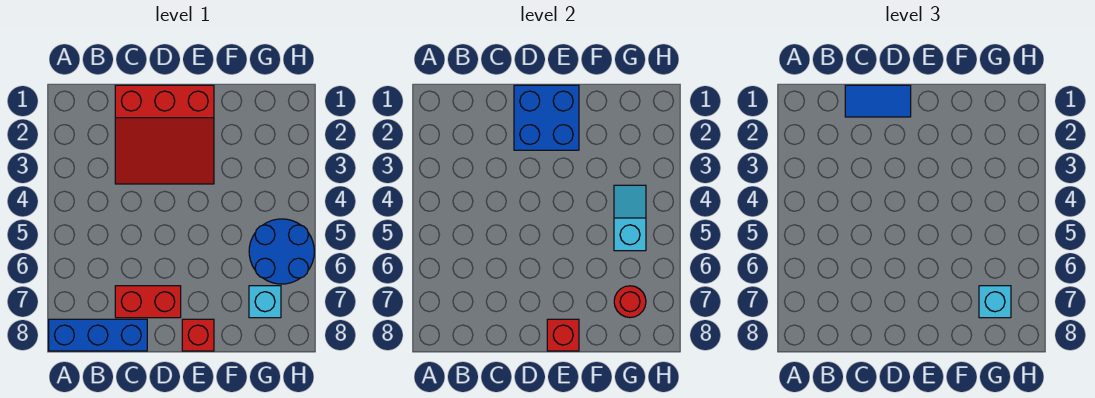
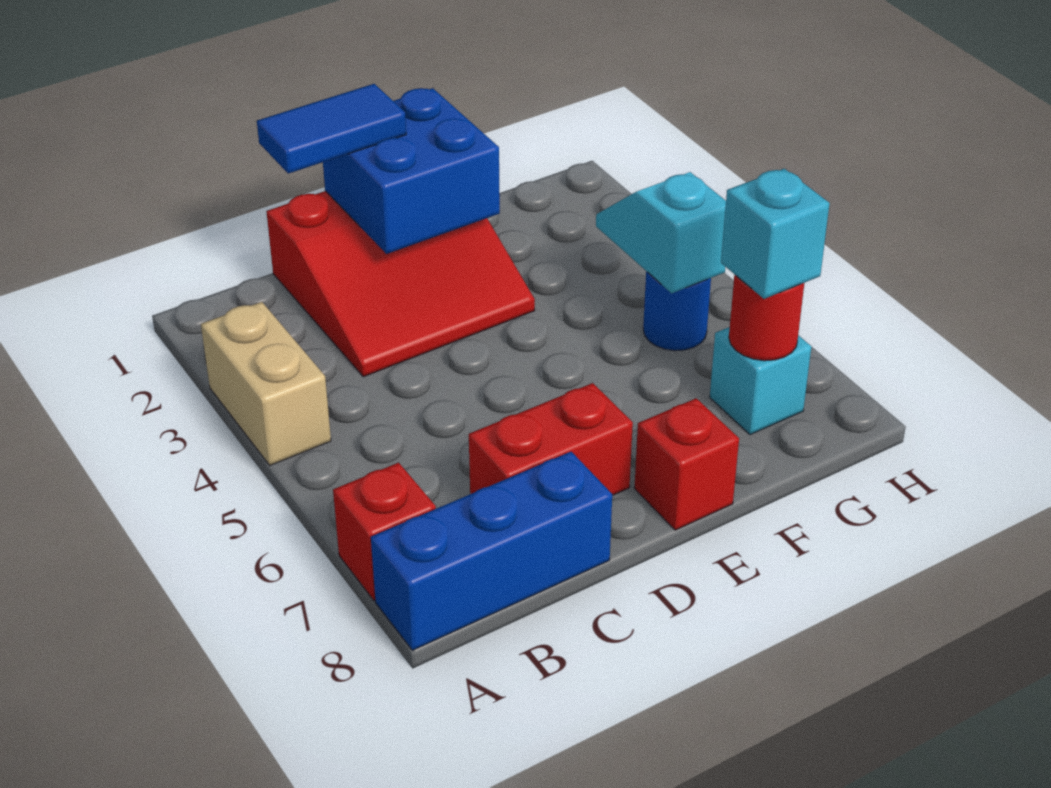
none -> tan brick A3:A4 level 1
red brick E8 level 2 -> red brick A7 level 1
blue round brick G5:H6 level 1 -> blue round brick G5 level 1

